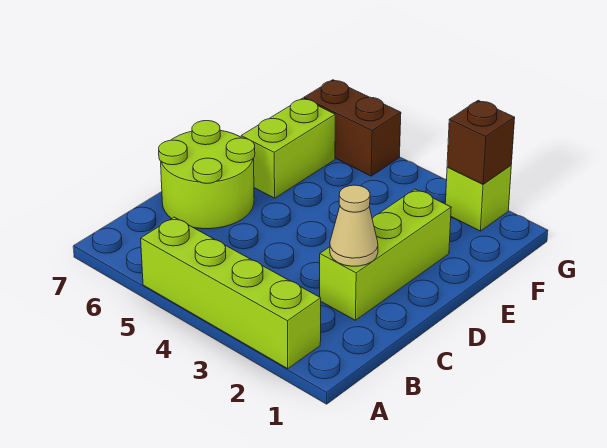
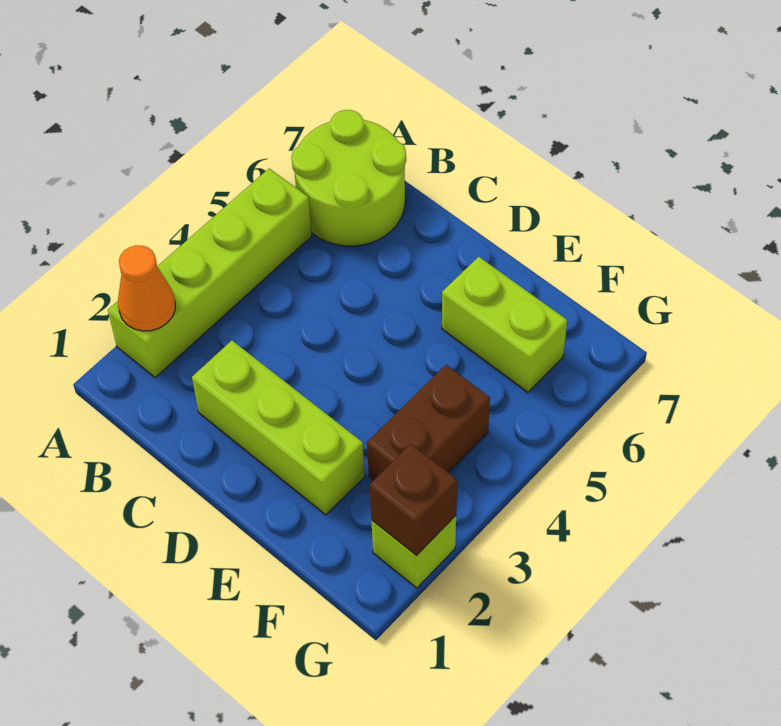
none -> orange cone A2 level 2
tan cone C2 level 2 -> none
lime round brick C6:D7 level 1 -> lime round brick A6:B7 level 1
brown brick G5:G6 level 1 -> brown brick F3:F4 level 1

